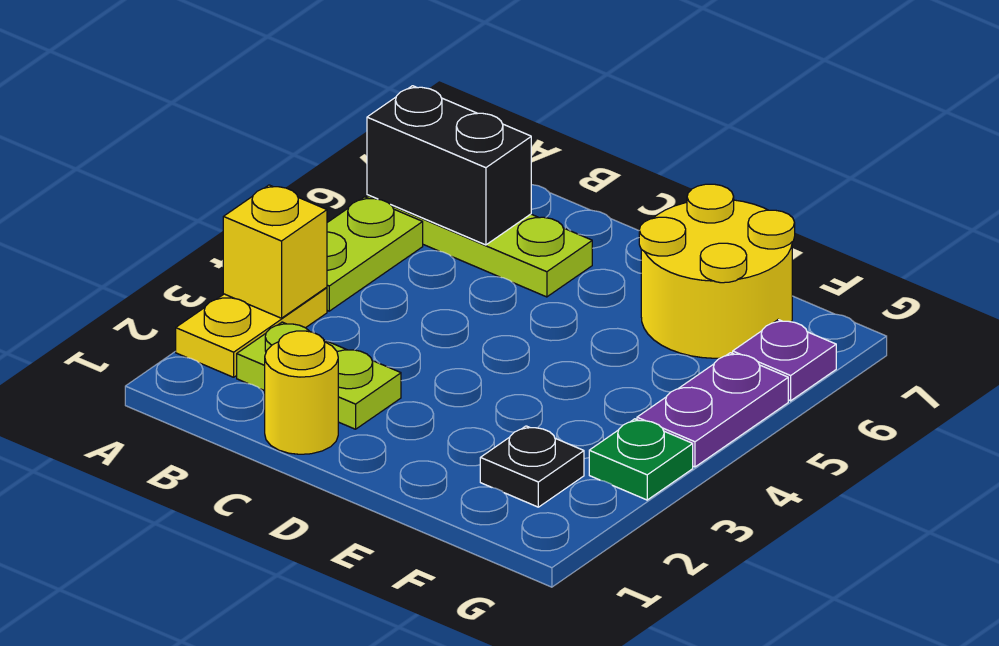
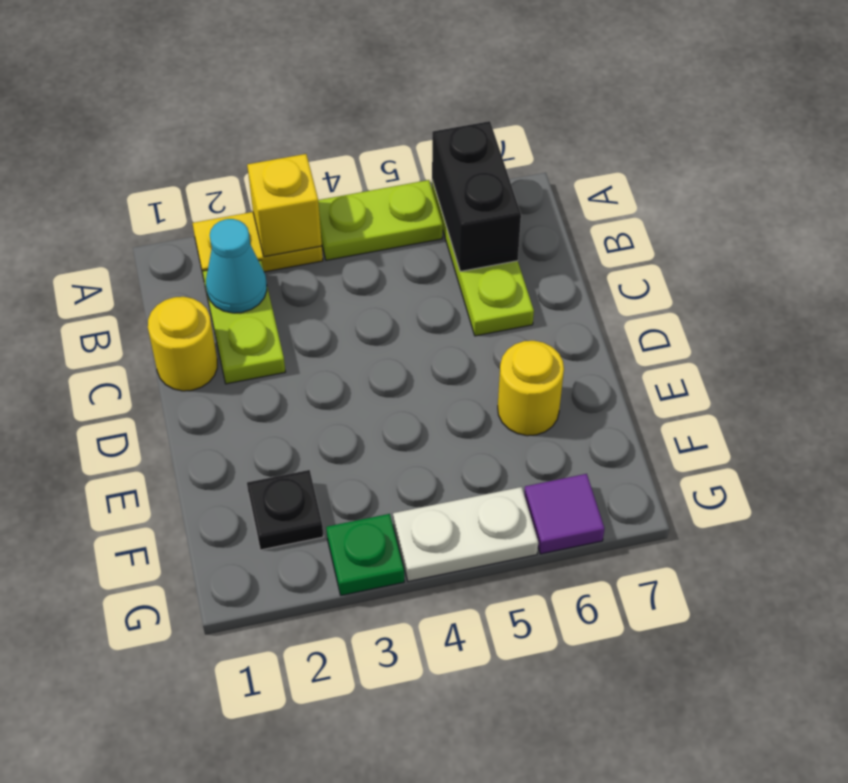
none -> cyan cone B2 level 2
yellow round brick E6:F7 level 1 -> yellow round brick E6 level 1
purple plate G4:G5 level 1 -> white plate G4:G5 level 1
purple plate G6 level 1 -> purple tile G6 level 1

